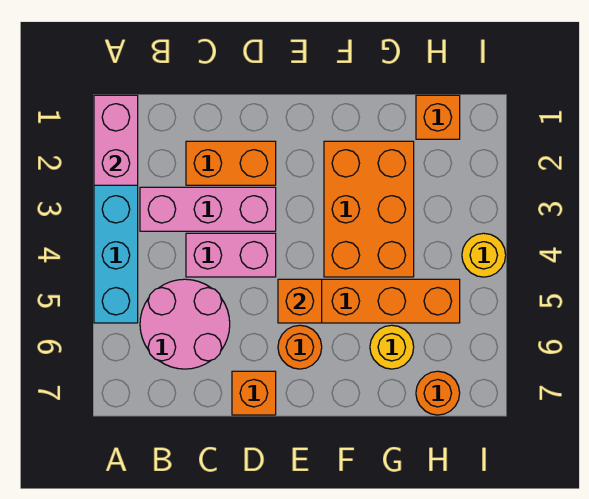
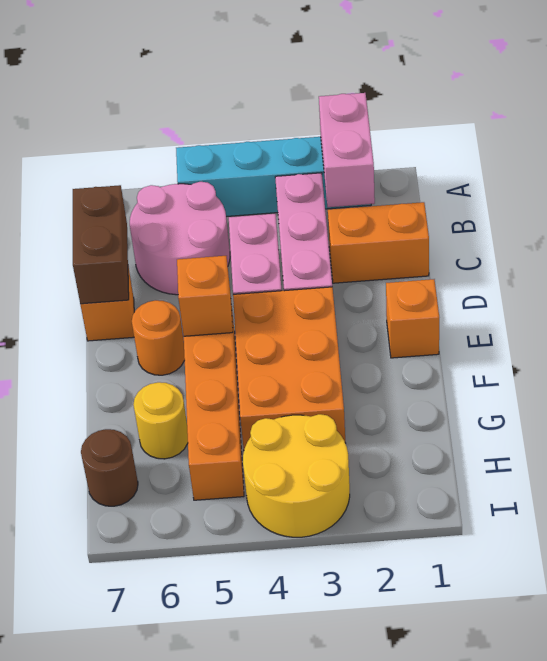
pink brick A1:A2 level 2 -> pink brick A2:B2 level 2
orange brick C2:D2 level 1 -> orange brick C1:C2 level 1
none -> brown brick C7:D7 level 2
orange brick F2:G4 level 1 -> orange brick E3:G4 level 1
orange brick H1 level 1 -> orange brick E1 level 1
orange round brick H7 level 1 -> brown round brick H7 level 1
yellow round brick I4 level 1 -> yellow round brick H3:I4 level 1

